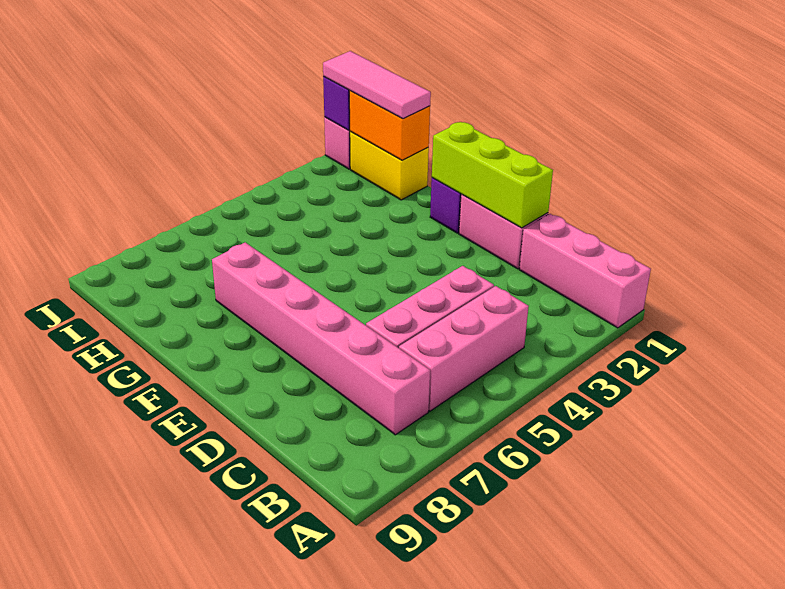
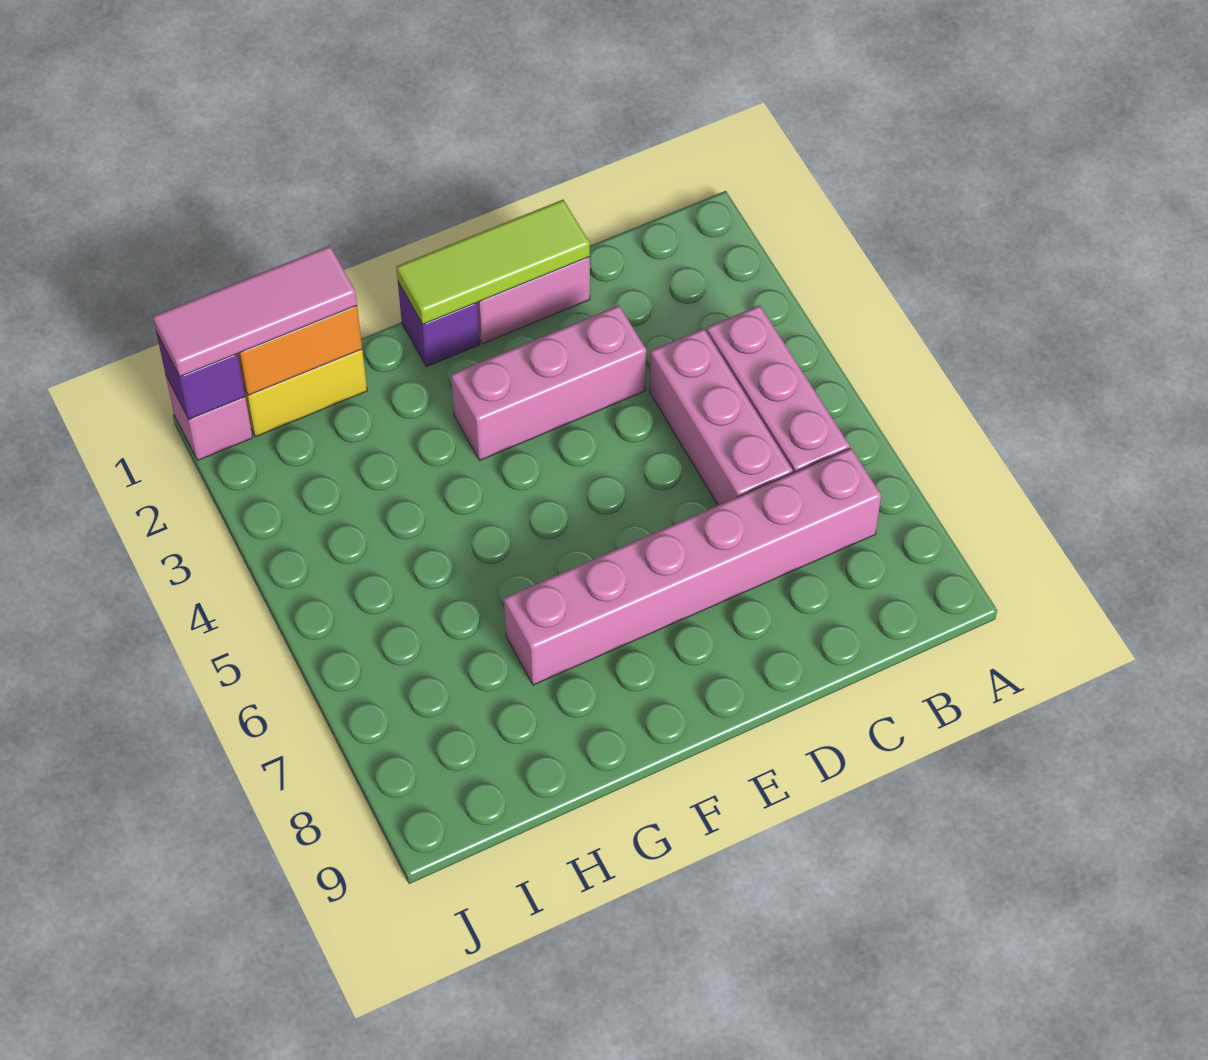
pink brick A1:C1 level 1 -> pink brick D3:F3 level 1
lime brick D1:F1 level 2 -> lime tile D1:F1 level 2

